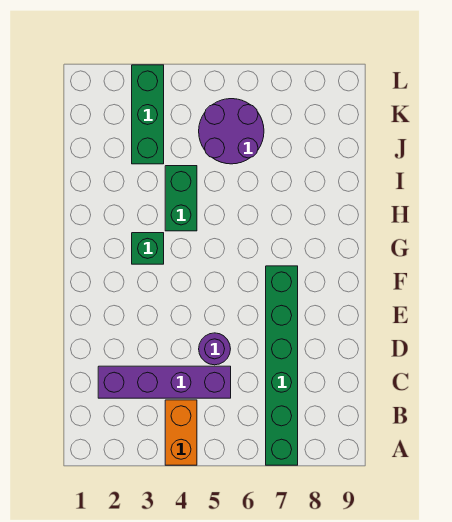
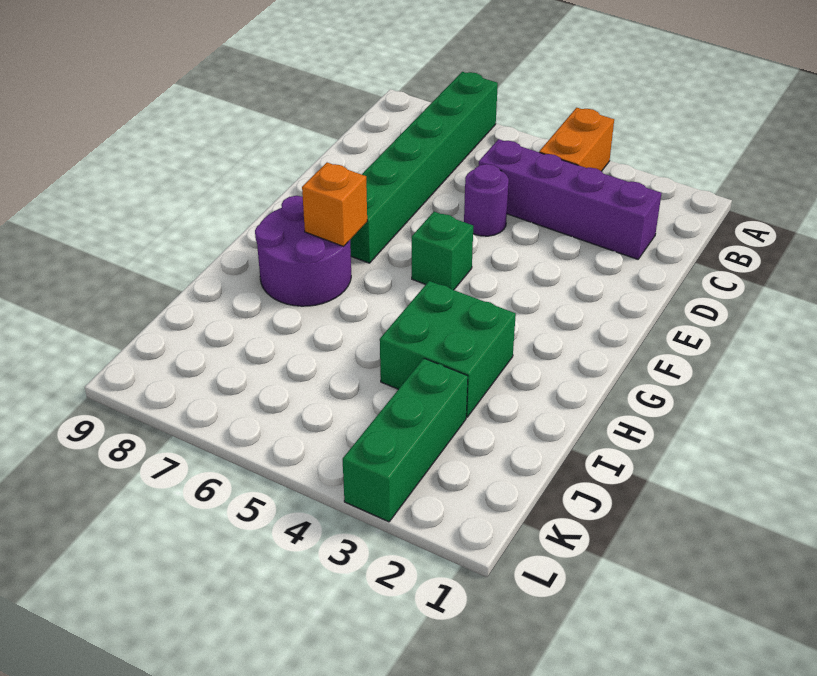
green brick G3 level 1 -> green brick F5 level 1
none -> orange brick G7 level 2
green brick H4:I4 level 1 -> green brick H3:I4 level 1
purple round brick J5:K6 level 1 -> purple round brick G7:H8 level 1

